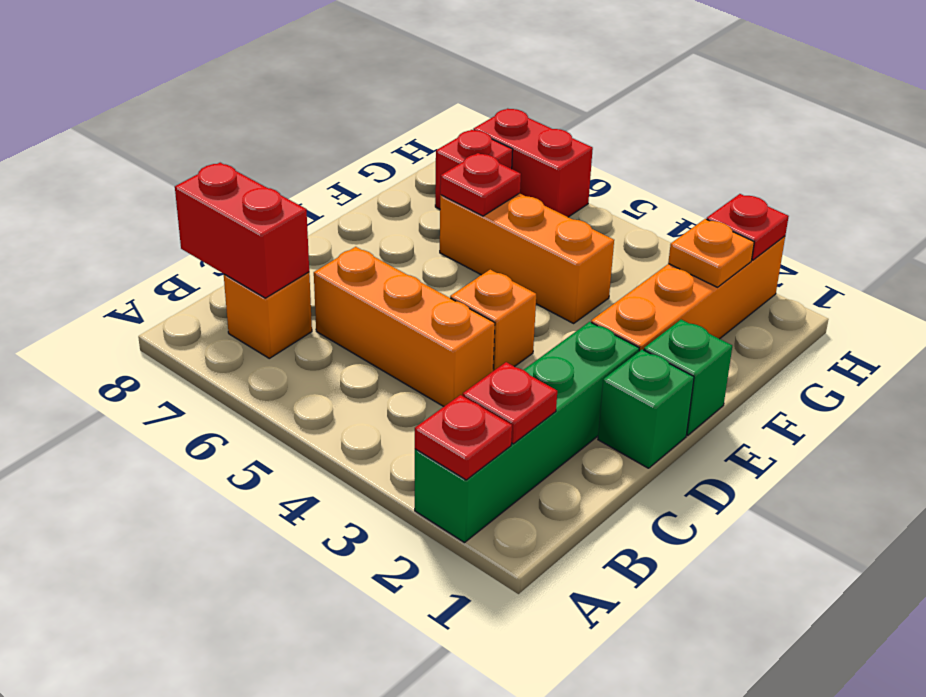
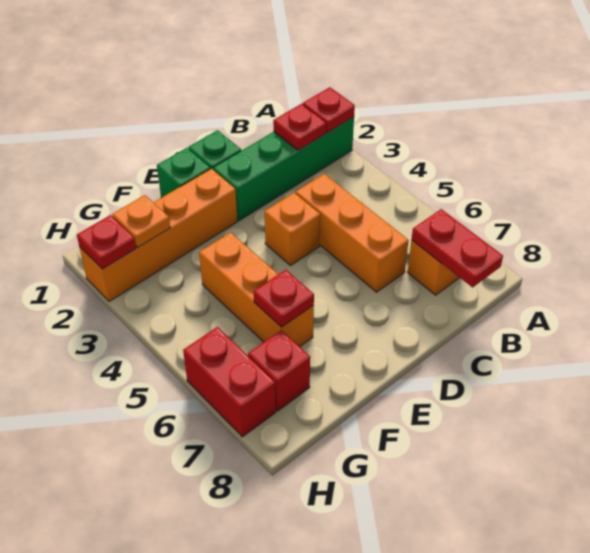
red brick B7:B8 level 2 -> red plate B7:B8 level 2

